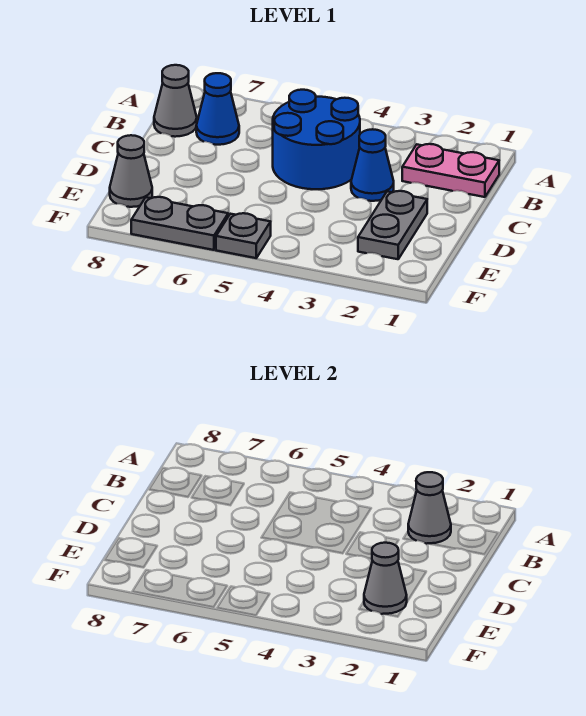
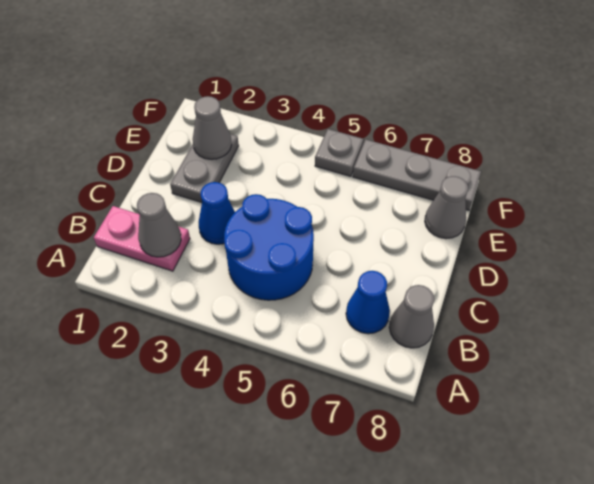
grey plate F6:F7 level 1 -> grey plate F6:F8 level 1

